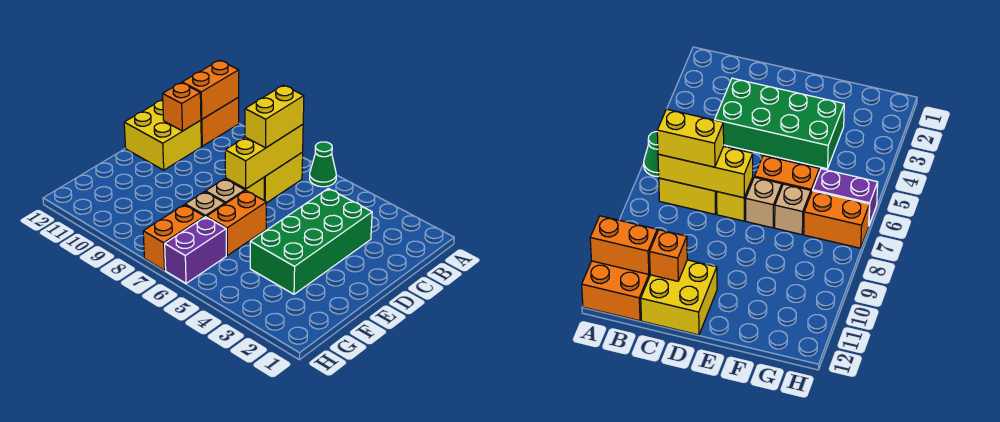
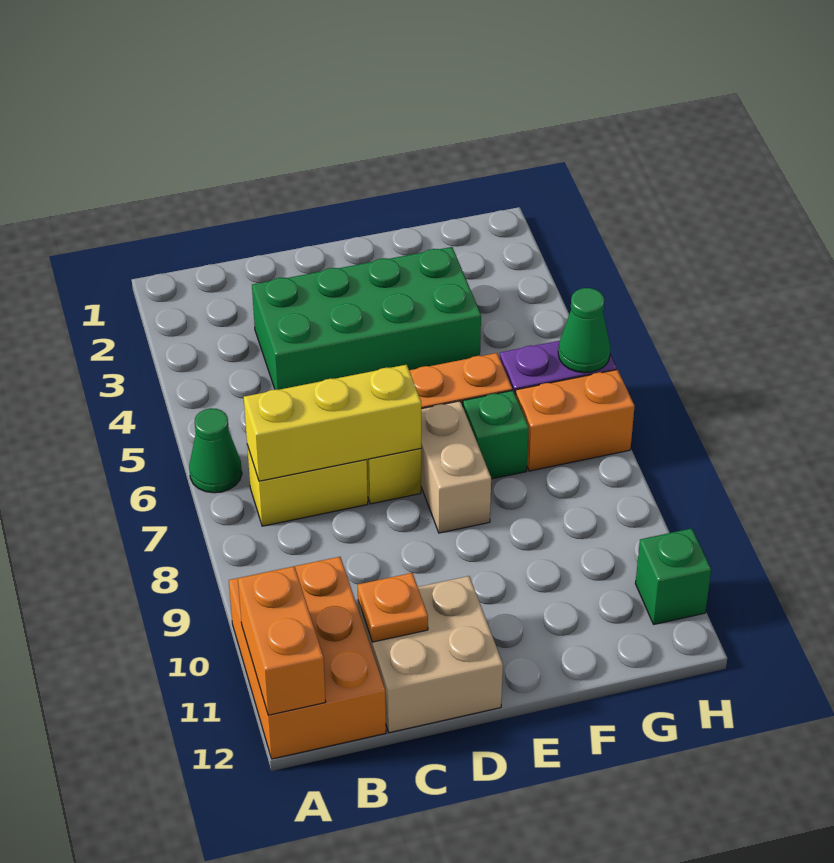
orange brick A11:B12 level 1 -> orange brick A10:B12 level 1
orange brick A11:B11 level 2 -> orange brick A11:A12 level 2
yellow brick B7:C7 level 3 -> none
yellow brick C11:D12 level 1 -> tan brick C11:D12 level 1
orange brick C11 level 2 -> orange plate C11 level 2
tan brick E7 level 1 -> tan brick E7:E8 level 1
tan brick F7 level 1 -> green brick F7 level 1
none -> green cone H6 level 2
none -> green brick H11 level 1

